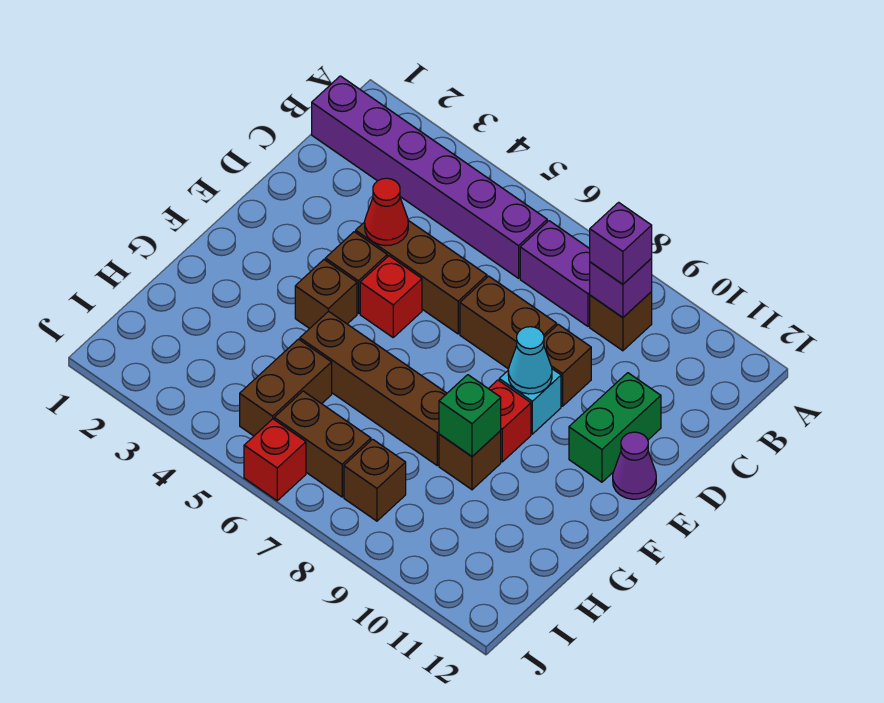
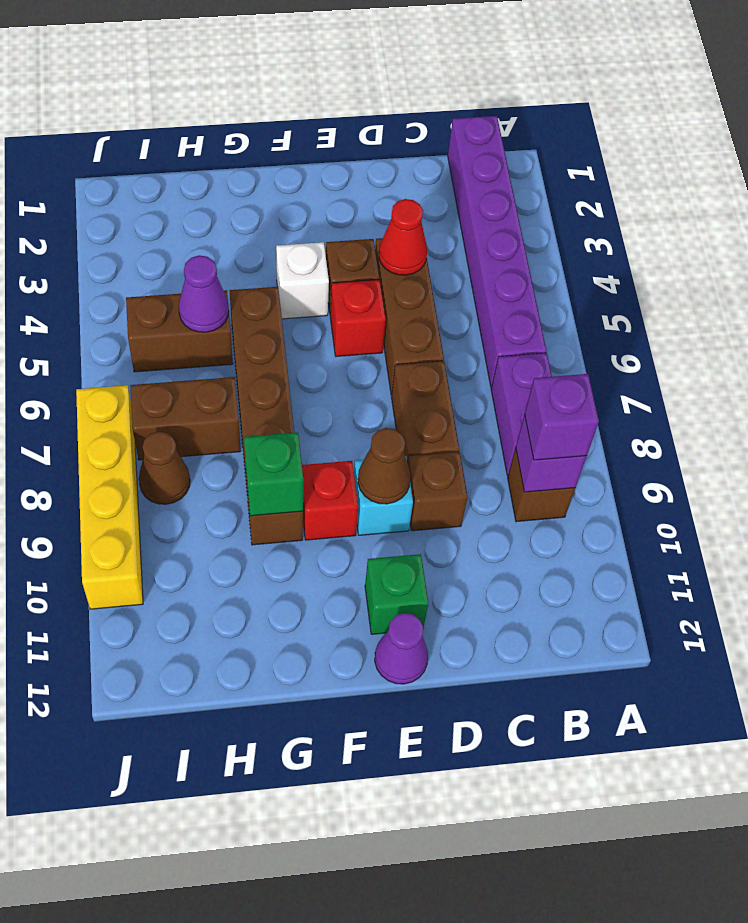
green brick D11:E11 level 1 -> green brick E11 level 1
cyan cone E9 level 2 -> brown cone E9 level 2
brown brick F4 level 1 -> white brick F4 level 1
none -> purple cone H5 level 2
brown brick I6:I7 level 1 -> brown brick H7:I7 level 1
brown brick I8 level 1 -> brown cone I8 level 1
red brick J6 level 1 -> none
none -> yellow brick J7:J10 level 1

